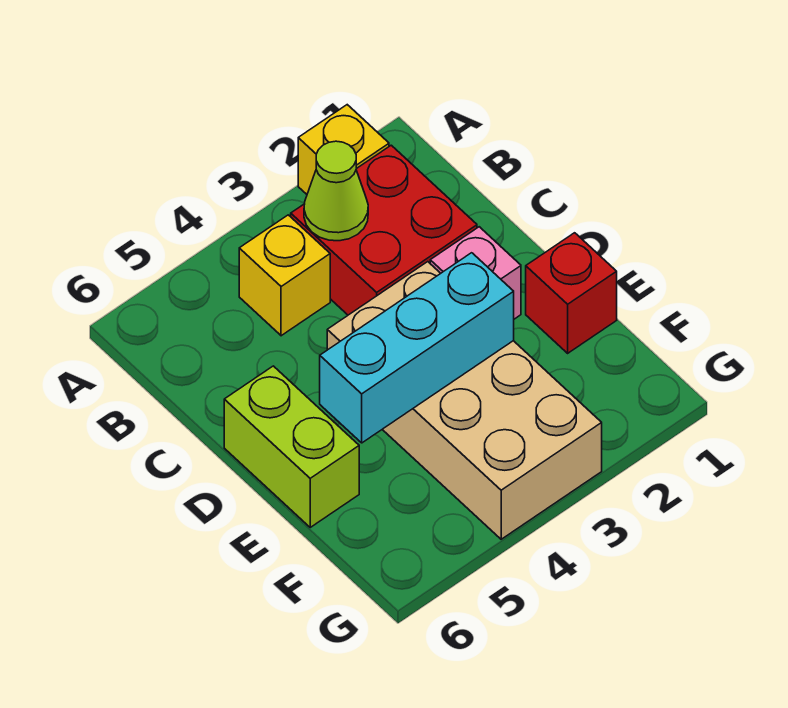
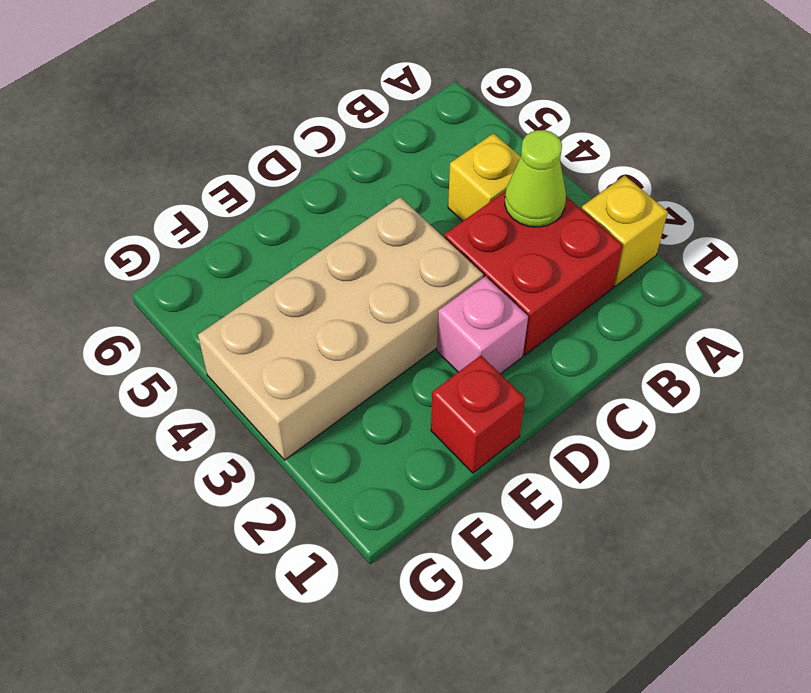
lime brick D6:E6 level 1 -> none
cyan brick E3:E5 level 2 -> none

